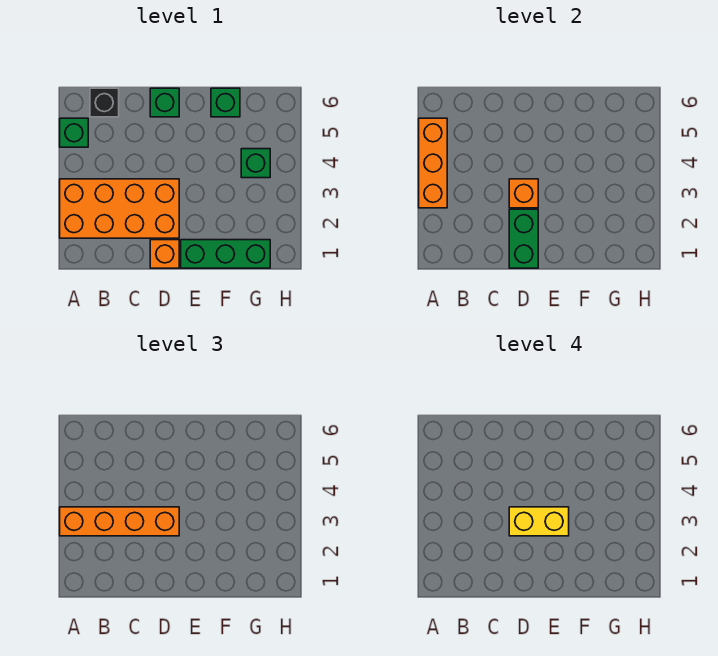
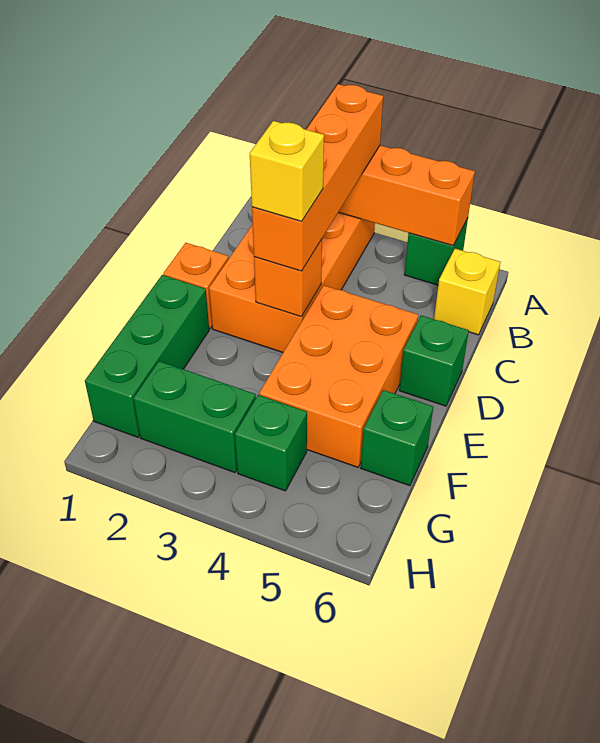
black brick B6 level 1 -> yellow brick B6 level 1
green brick D1:D2 level 2 -> green brick G2:G3 level 1
yellow brick D3:E3 level 4 -> yellow brick D3 level 4
none -> orange brick D4:F5 level 1

